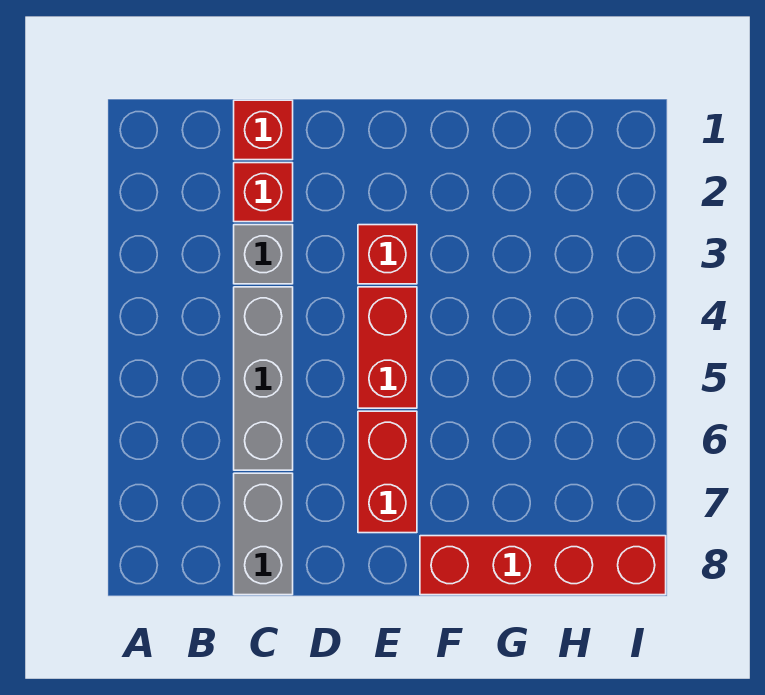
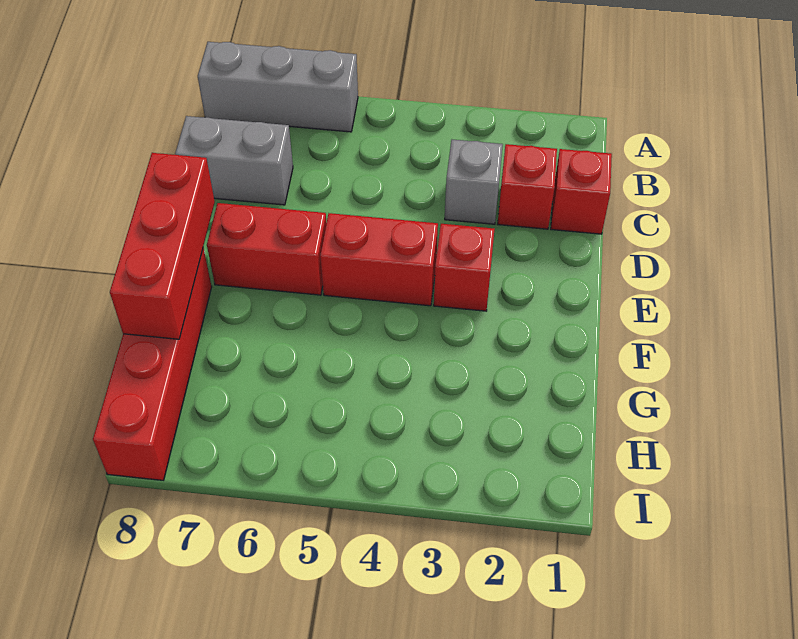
grey brick C4:C6 level 1 -> grey brick A6:A8 level 1
none -> red brick E8:G8 level 2

